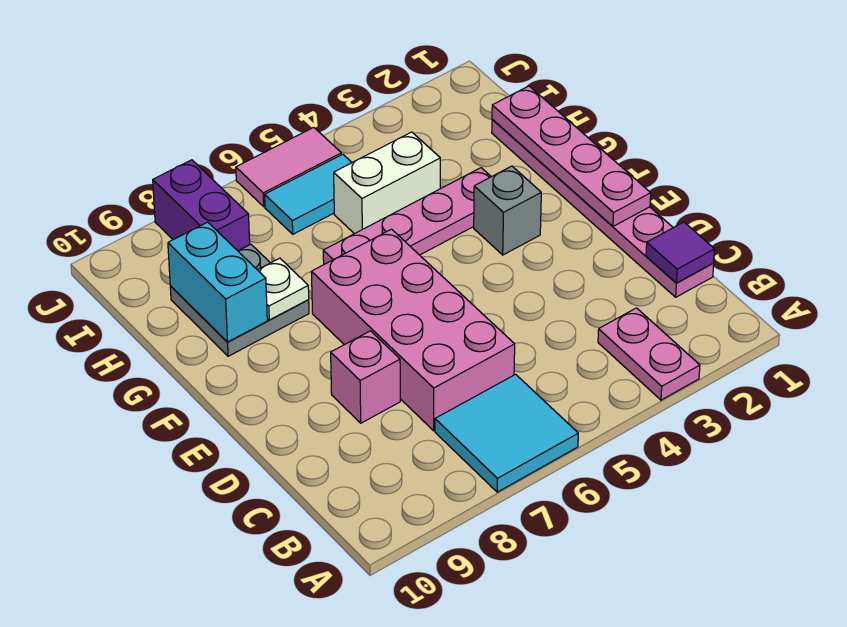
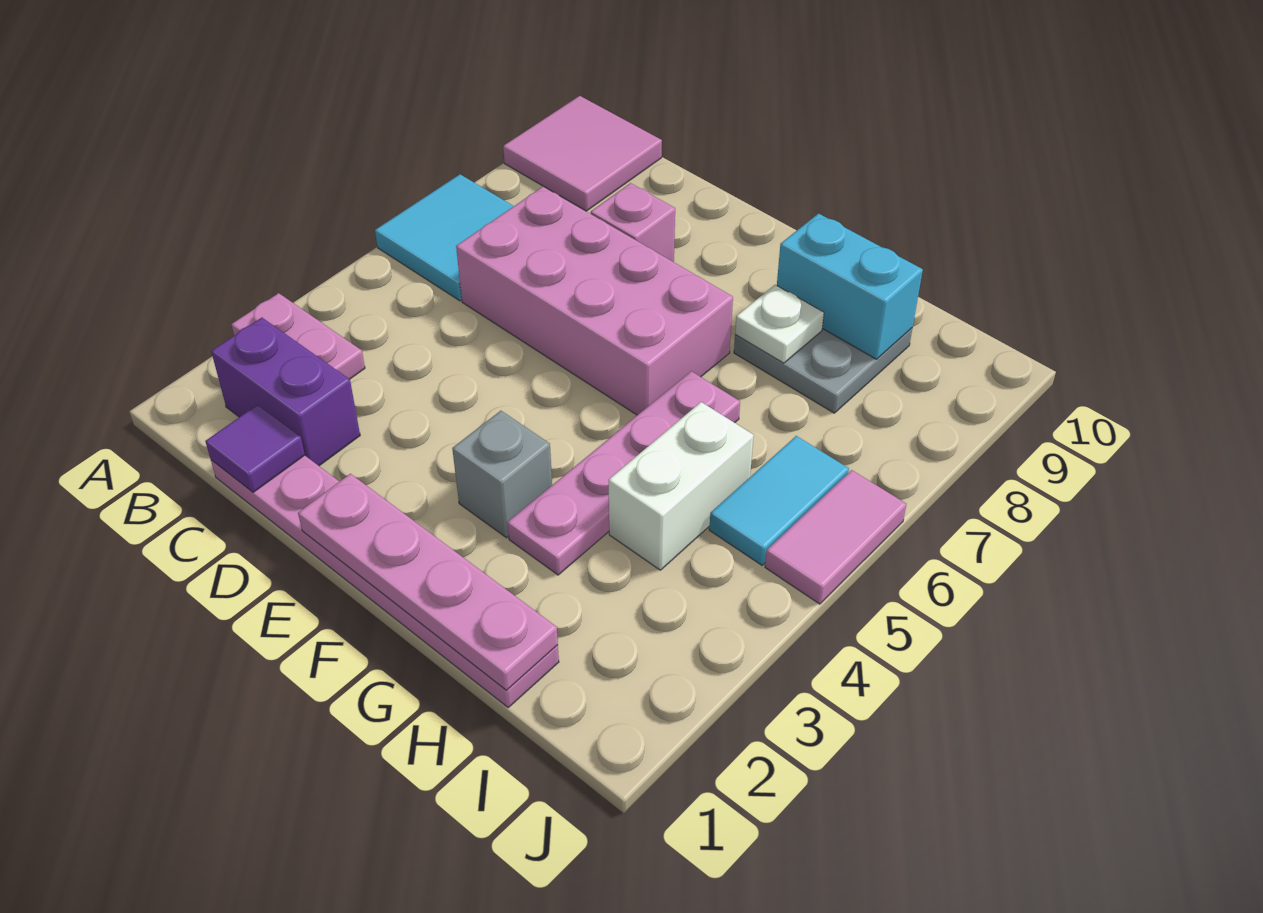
none -> pink tile A9:B10 level 1
purple brick I8:J8 level 1 -> purple brick B2:C2 level 1

